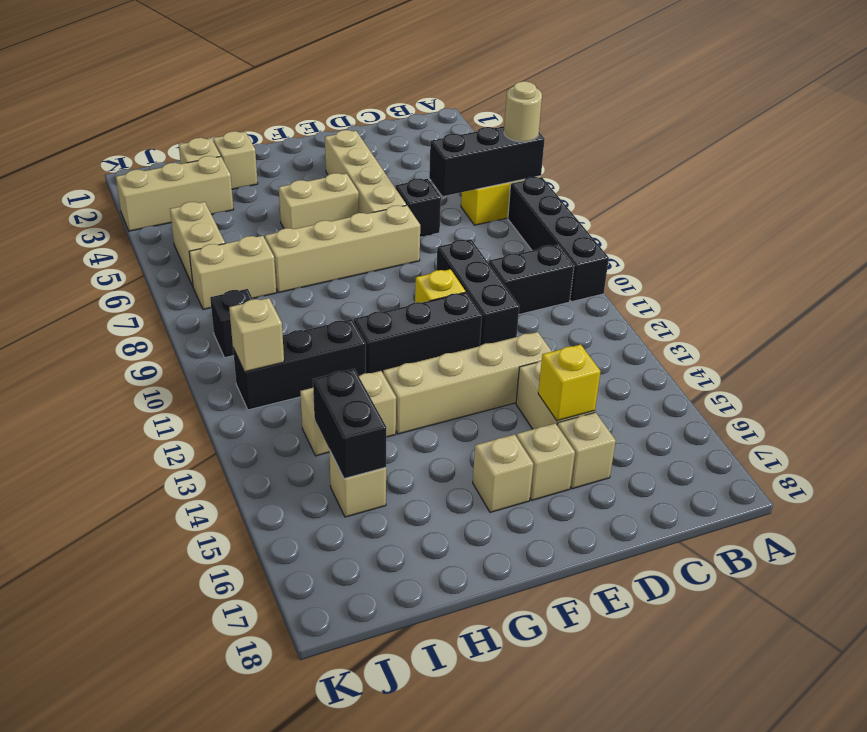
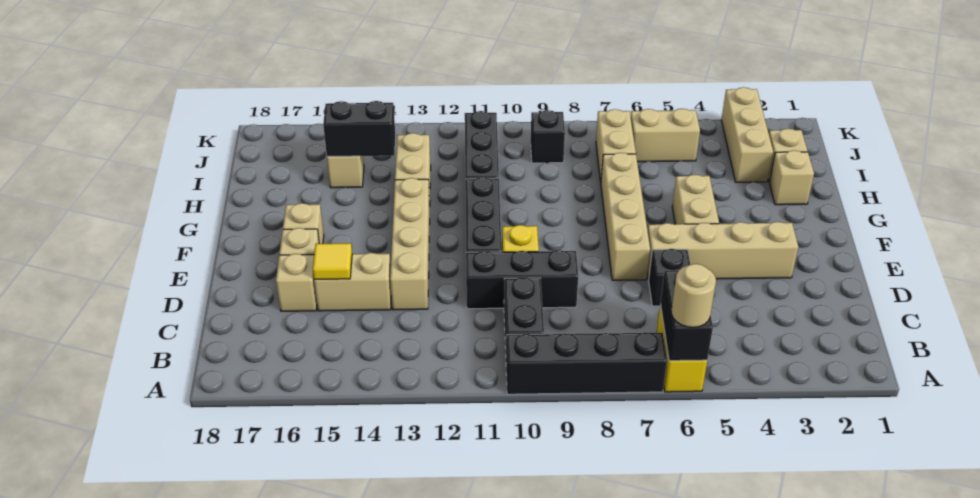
black brick A6:C6 level 2 -> black brick A6:B6 level 2
yellow brick D15 level 2 -> yellow tile D15 level 2
tan brick J11 level 2 -> none

